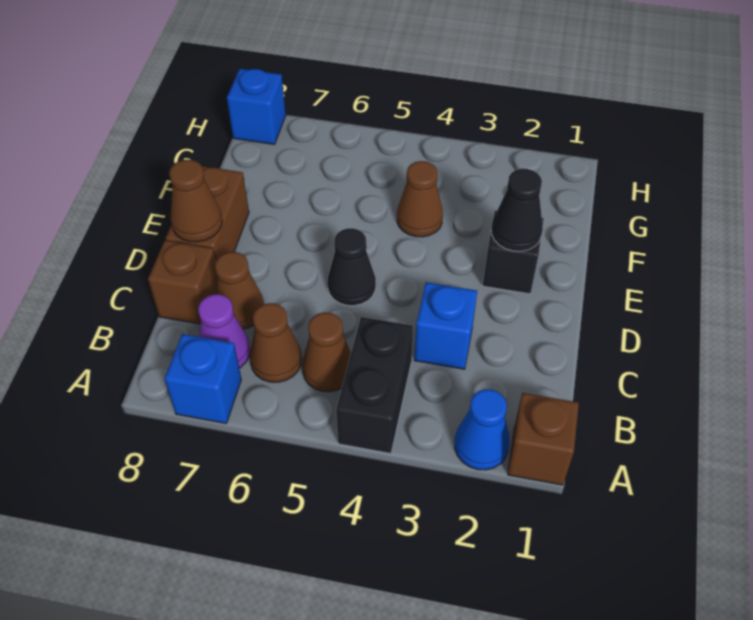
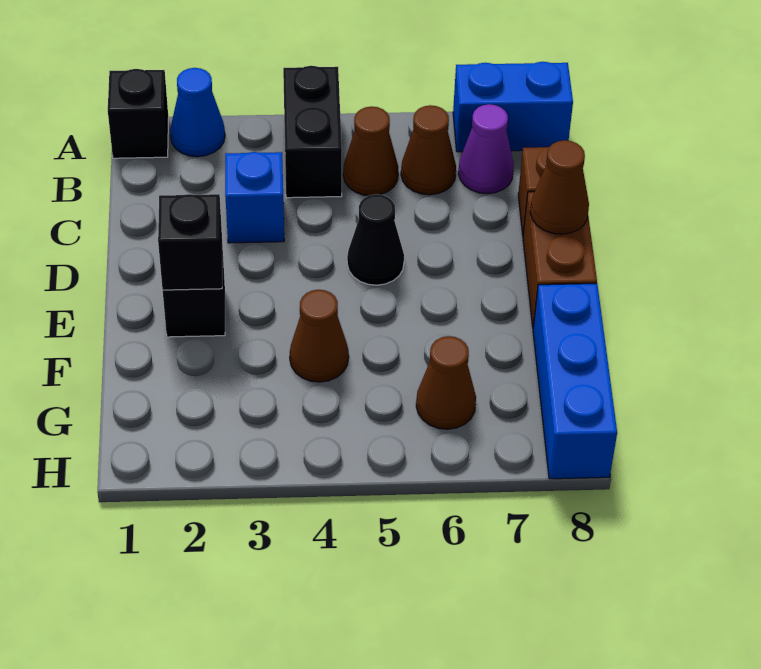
brown brick A1 level 1 -> black brick A1 level 1
blue brick A7 level 1 -> blue brick A7:A8 level 1
brown cone C7 level 1 -> brown cone G6 level 1
black cone E2 level 2 -> black brick E2 level 2
blue brick H8 level 1 -> blue brick F8:H8 level 1

